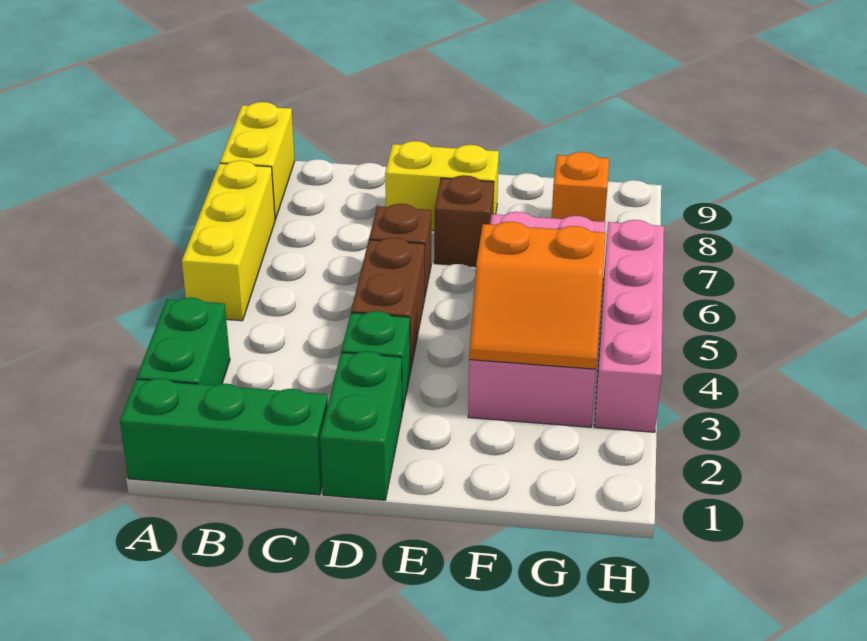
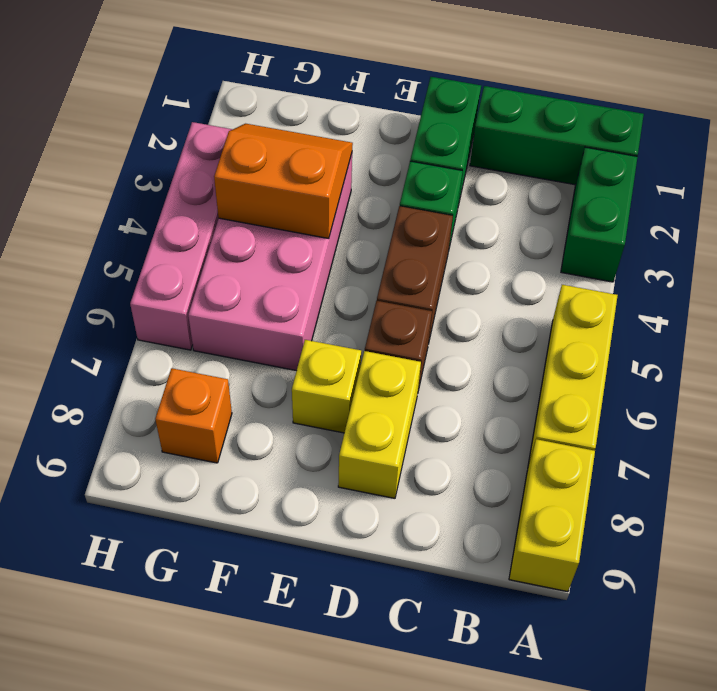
yellow brick D8:E8 level 1 -> yellow brick D7:D8 level 1
brown brick E7 level 1 -> yellow brick E7 level 1

